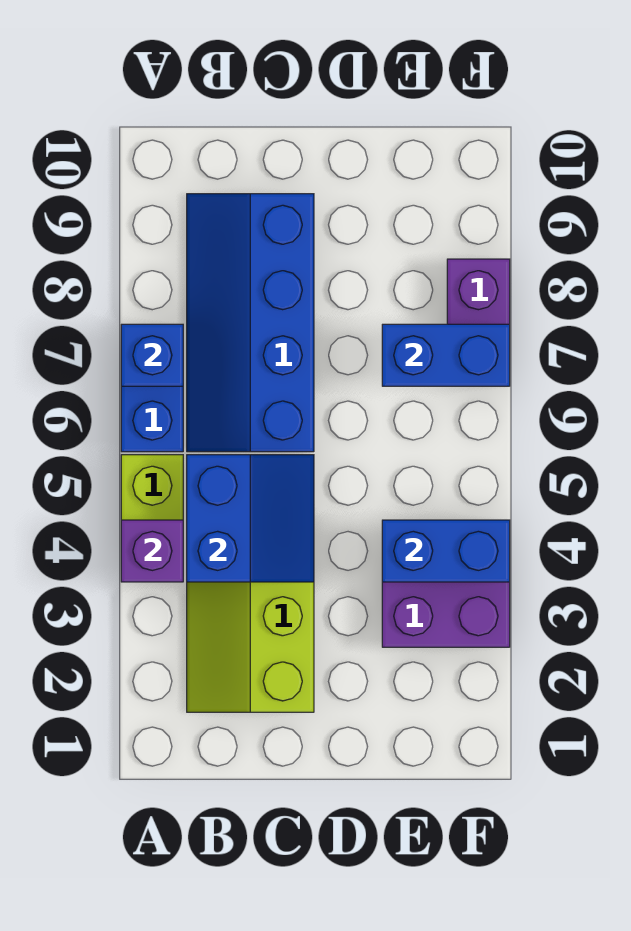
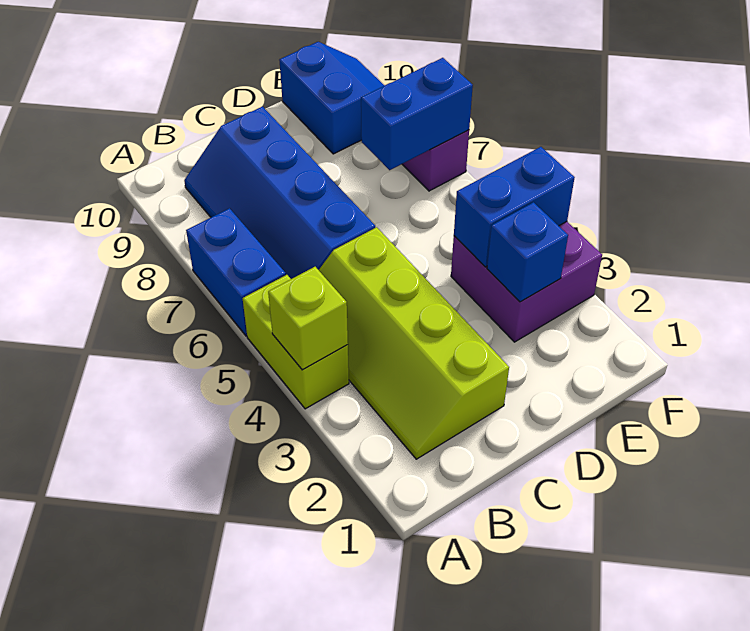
purple brick A4 level 2 -> lime brick A4 level 2
blue brick A7 level 2 -> blue brick E3 level 2
blue slope B4:C5 level 2 top B -> blue slope E9:F10 level 1 top E

